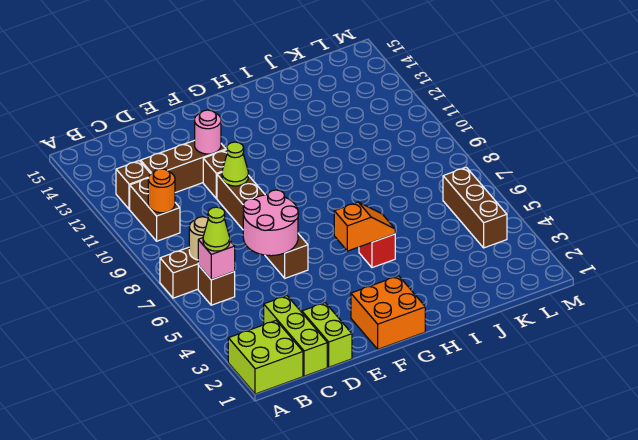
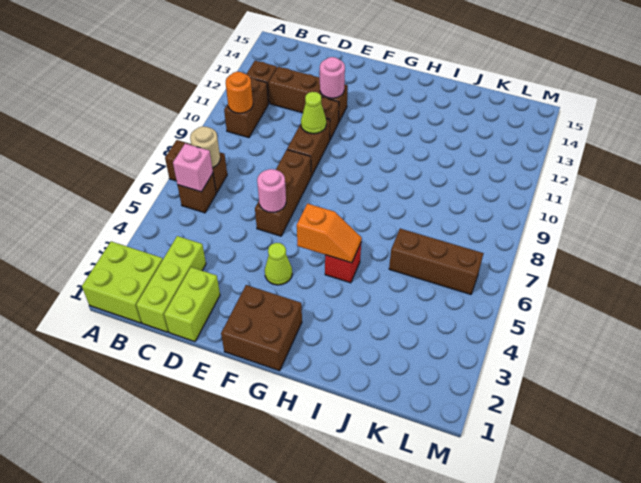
lime cone B6 level 3 -> lime cone F4 level 1
pink round brick D6:E7 level 2 -> pink round brick E6 level 2
orange brick F1:G2 level 1 -> brown brick F1:G2 level 1
brown brick L4:L6 level 1 -> brown brick J6:L6 level 1

